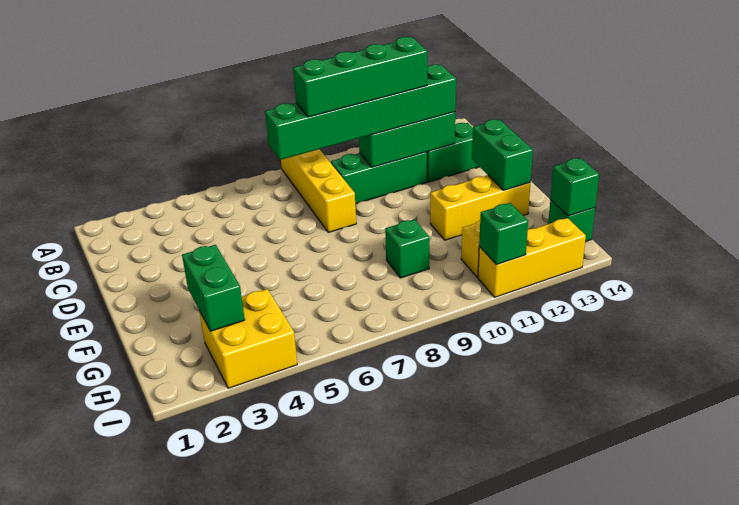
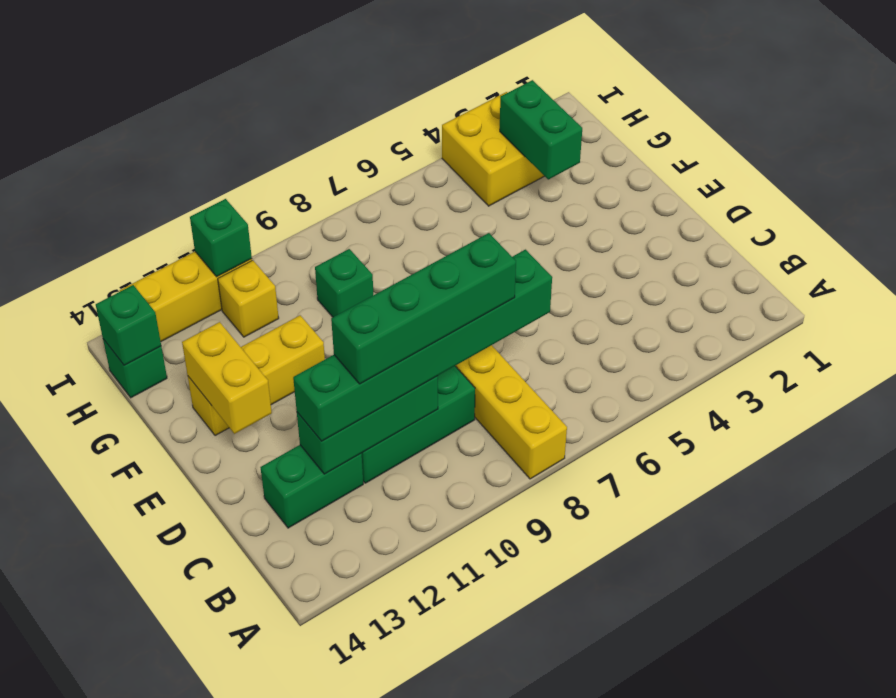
green brick E13:F13 level 2 -> yellow brick E13:F13 level 2

